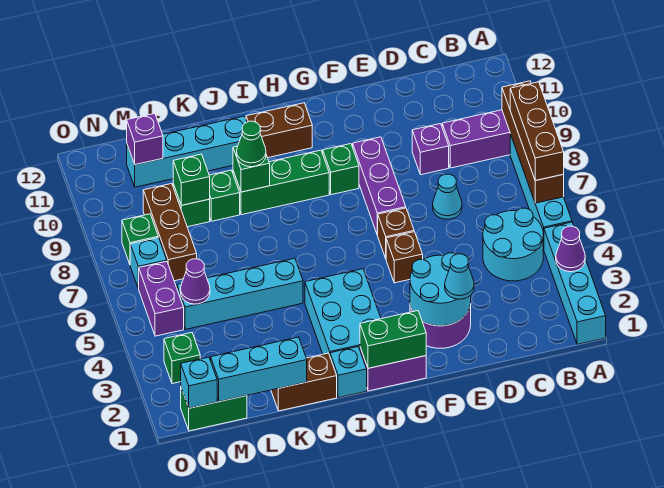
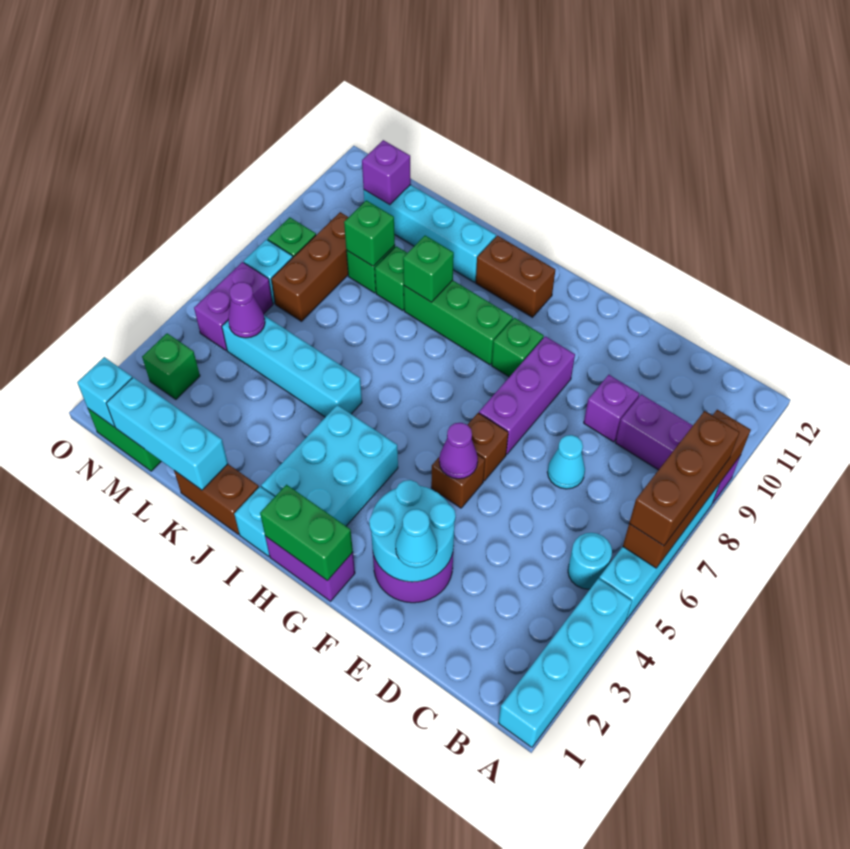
purple cone A3 level 2 -> purple cone F5 level 2
cyan round brick B4:C5 level 1 -> cyan round brick B5 level 1
green cone J9 level 3 -> none

